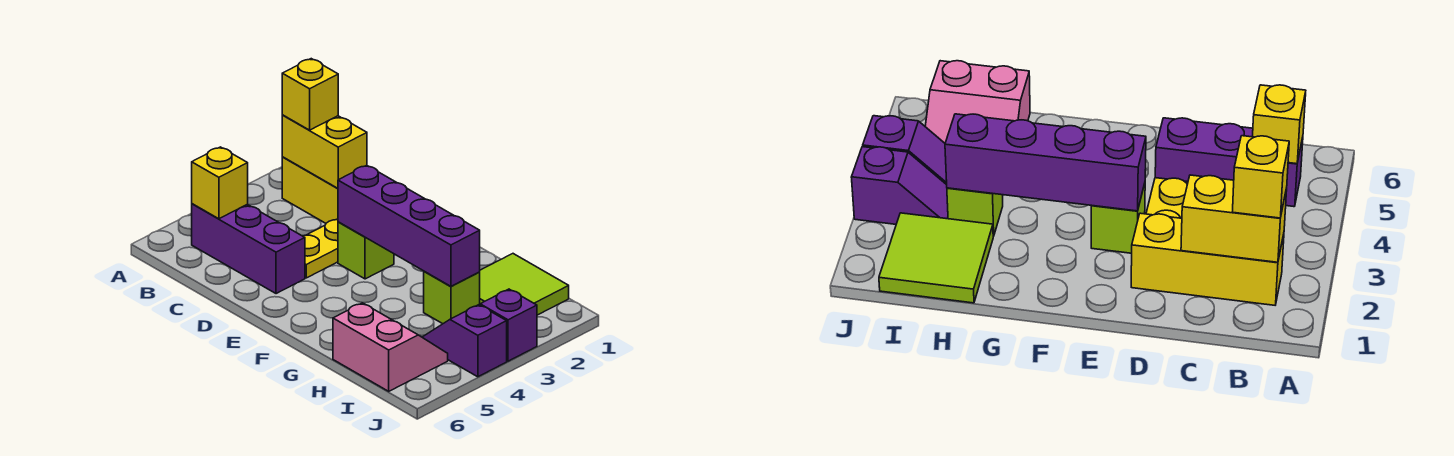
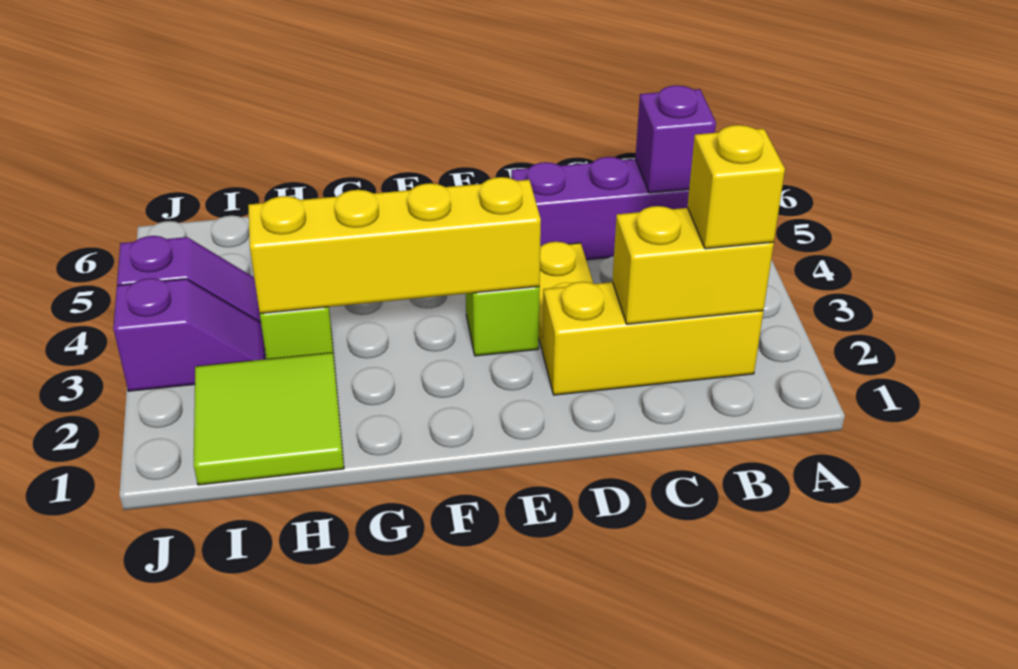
yellow brick B5 level 2 -> purple brick B5 level 2
purple brick E3:H3 level 2 -> yellow brick E3:H3 level 2
pink slope H5:I6 level 1 top 6 -> none

